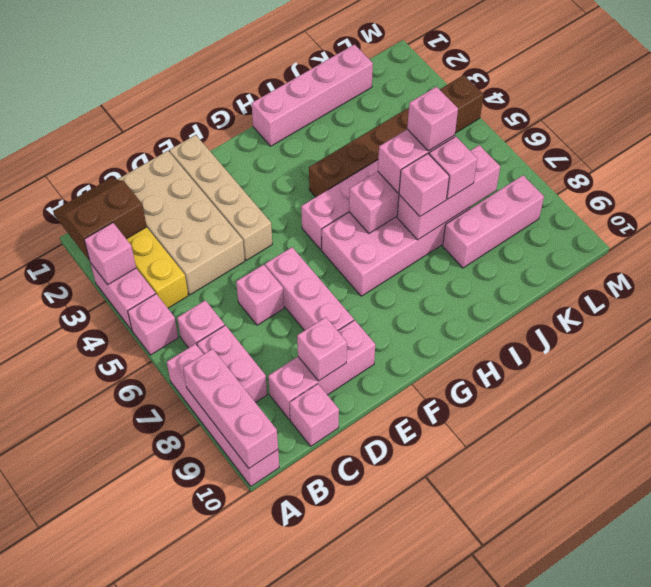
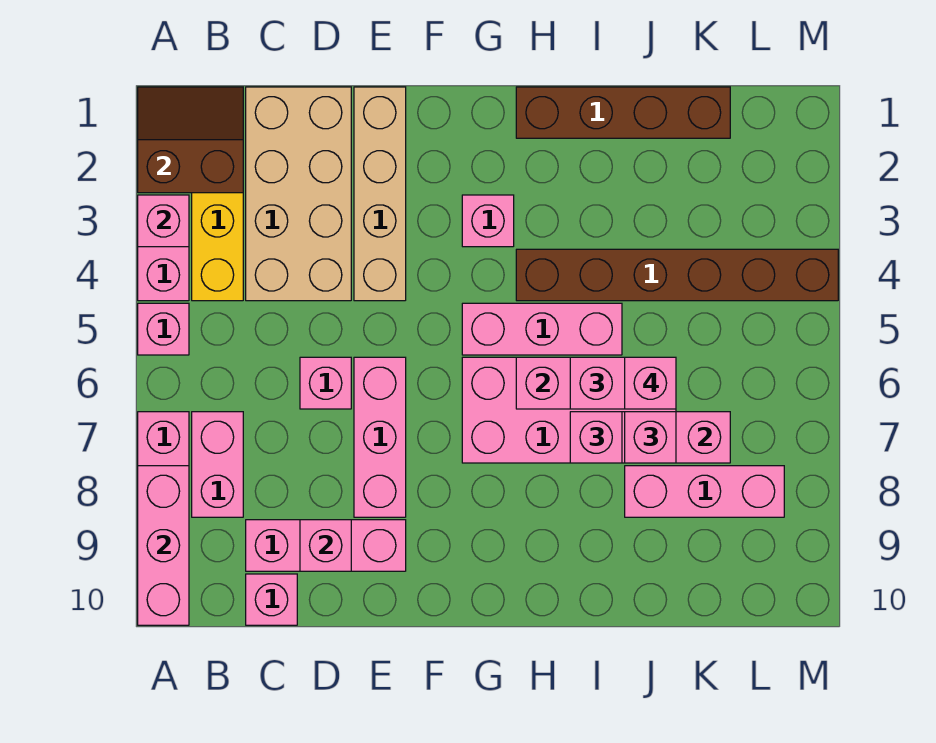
pink brick B6 level 1 -> pink brick G3 level 1
pink brick H1:K1 level 1 -> brown brick H1:K1 level 1

